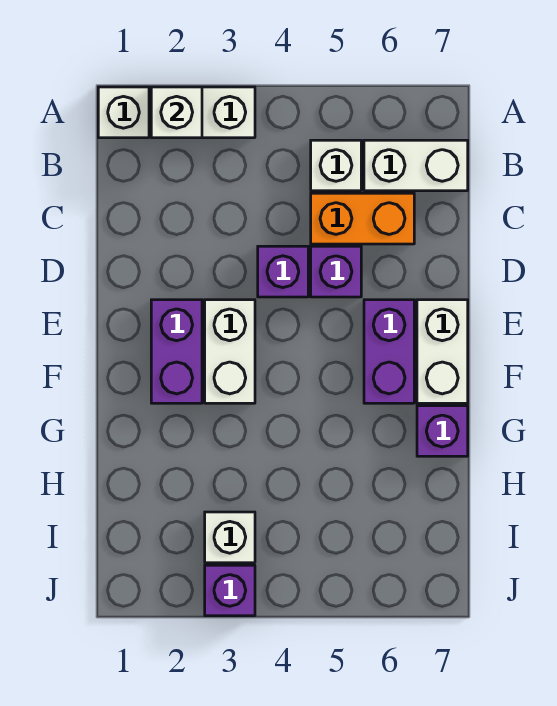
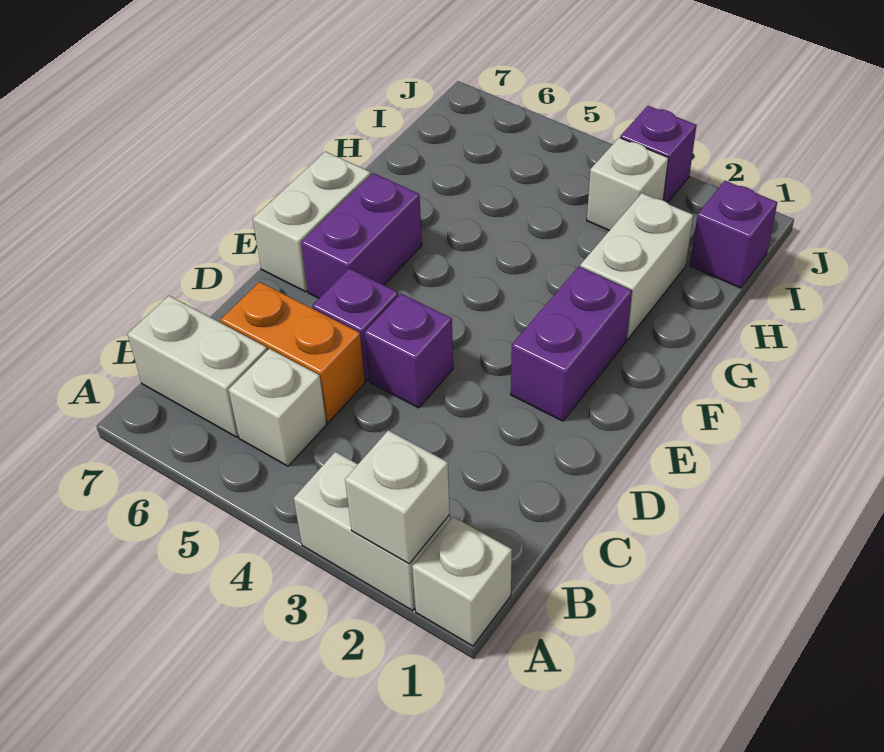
white brick E3:F3 level 1 -> white brick G2:H2 level 1
purple brick G7 level 1 -> purple brick I1 level 1

